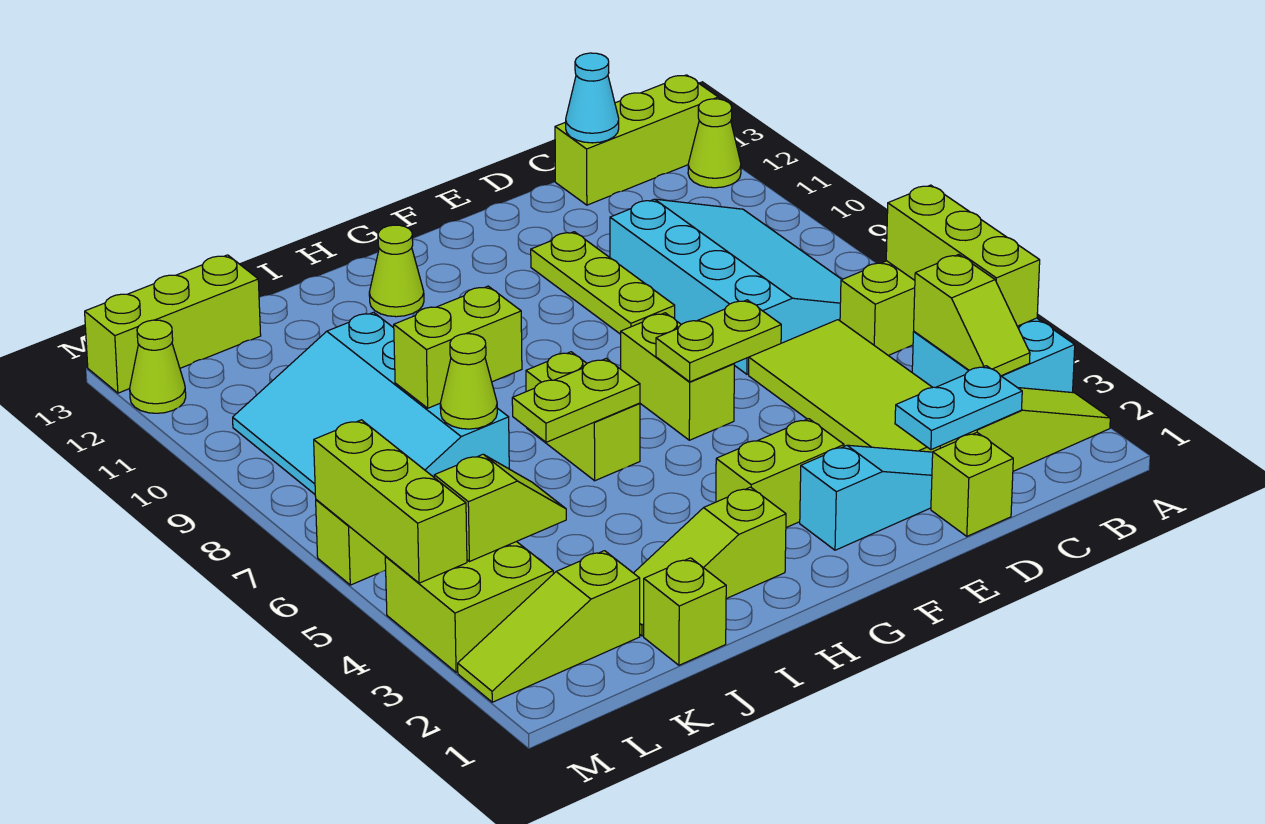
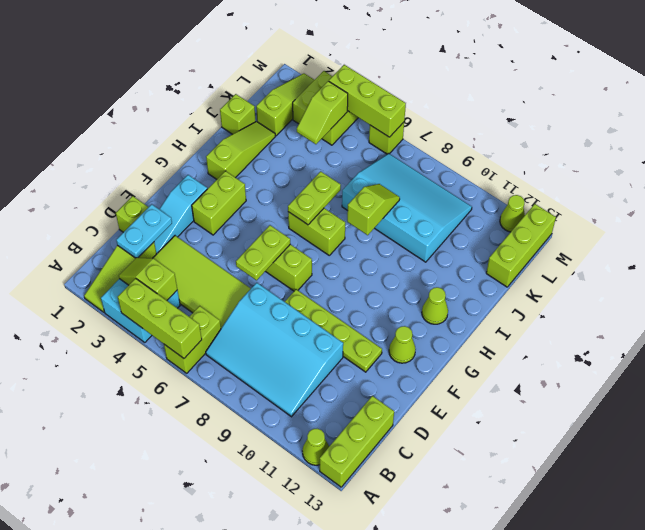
cyan cone C13 level 2 -> none
lime plate E9:E11 level 1 -> lime plate E8:E11 level 1
lime brick I8:J8 level 2 -> lime slope I8:J8 level 2 top I
lime cone J7 level 2 -> lime cone F12 level 1

